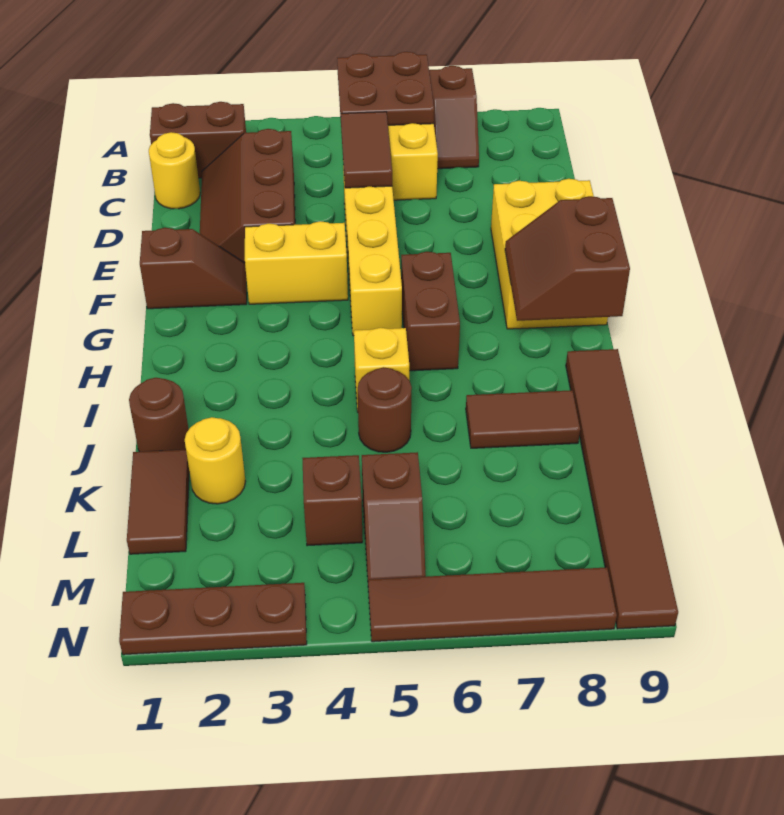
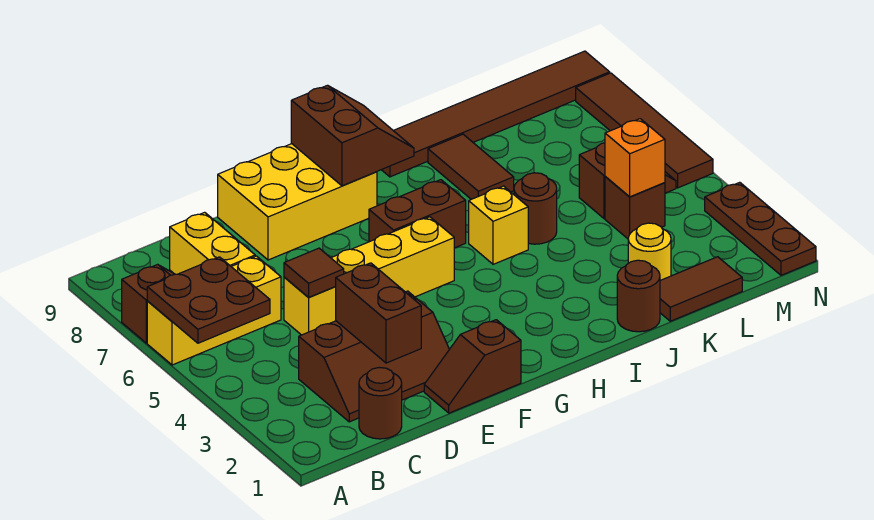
brown brick B1:B2 level 1 -> brown brick D2:D3 level 2
yellow round brick C1 level 1 -> brown round brick C1 level 1
brown tile C5:D5 level 2 -> brown tile D5 level 2
brown slope F1:F2 level 1 top 1 -> brown slope E1:F1 level 1 top F
yellow brick F3:F4 level 1 -> yellow brick C7:C8 level 1
brown slope G8:H9 level 2 top 9 -> brown slope G8:H9 level 2 top G
none -> orange brick L4 level 2

